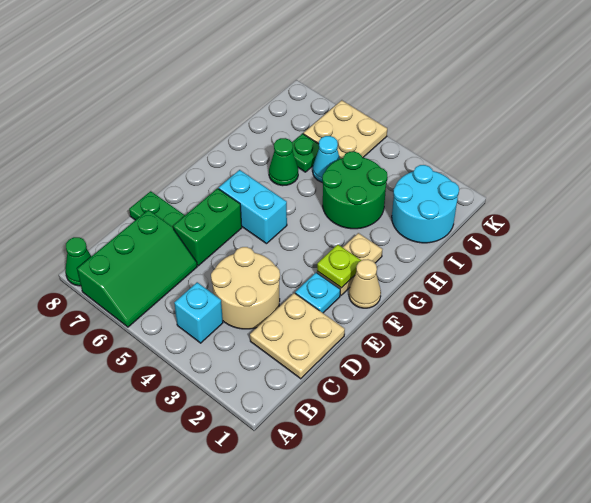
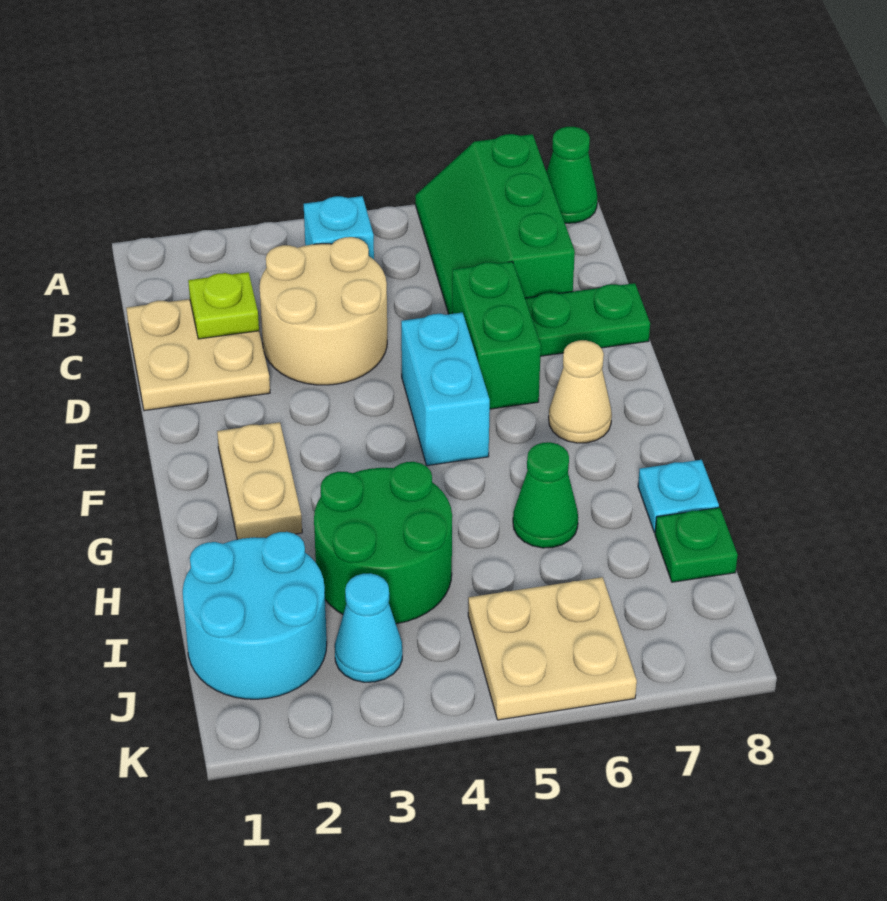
cyan plate E2 level 1 -> cyan plate H8 level 1
tan cone F1 level 1 -> tan cone F7 level 1
lime plate F2 level 2 -> lime plate C2 level 2
cyan brick F5:F6 level 1 -> cyan brick E5:F5 level 1
cyan cone I5 level 1 -> cyan cone J3 level 1
green plate I6 level 1 -> green plate I8 level 1

